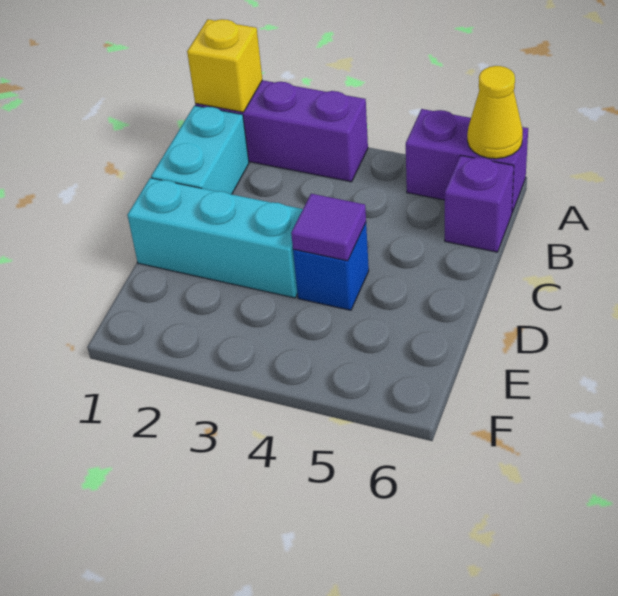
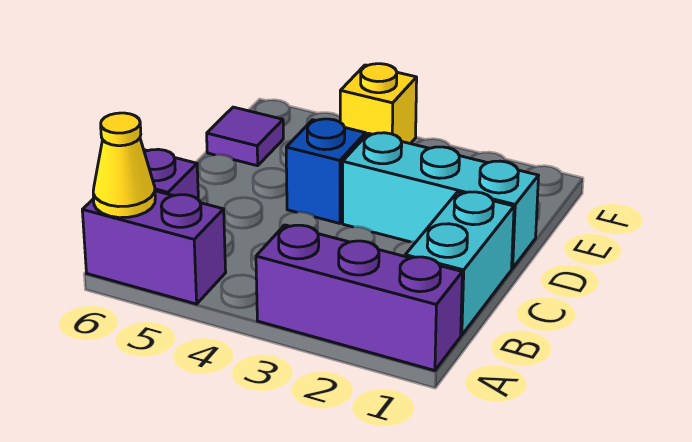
yellow brick A1 level 2 -> yellow brick F4 level 1
purple tile D4 level 2 -> purple tile E6 level 1

